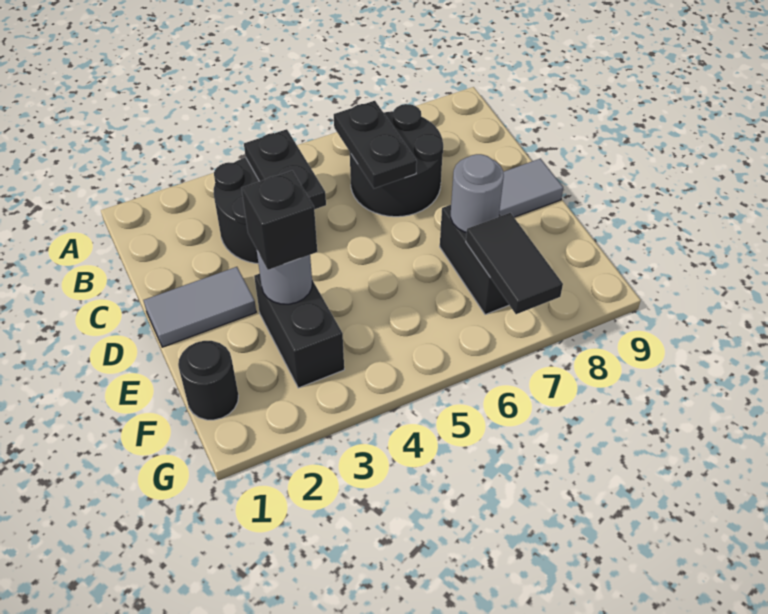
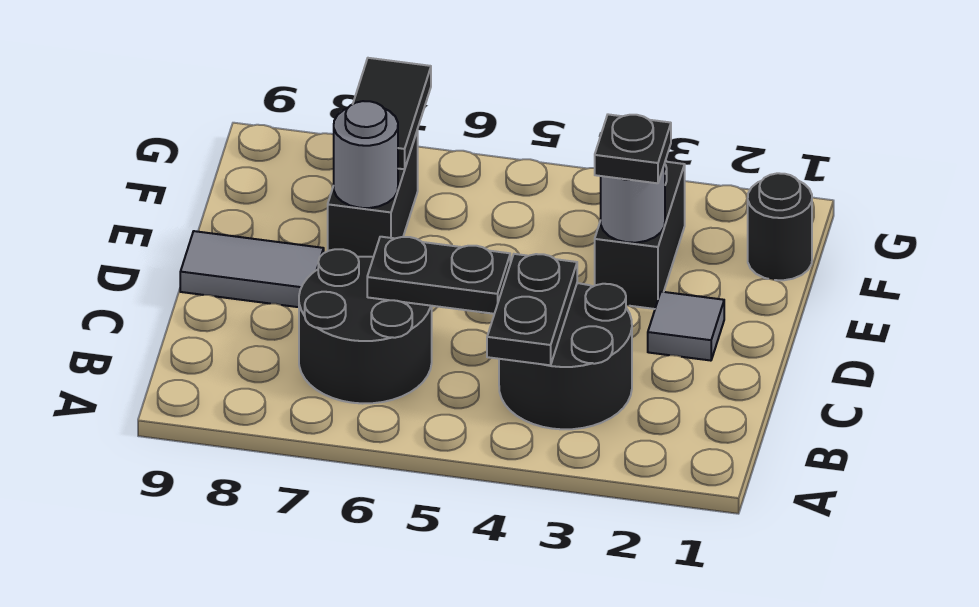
black plate B6:C6 level 2 -> black plate C5:C6 level 2
grey tile D1:D2 level 1 -> grey tile D2 level 1
black brick E3 level 3 -> black plate E3 level 3

